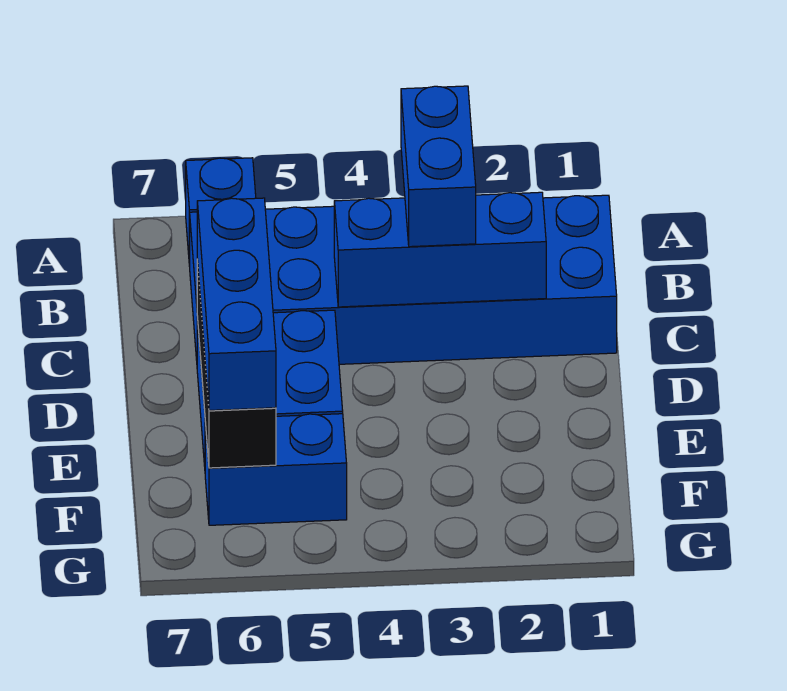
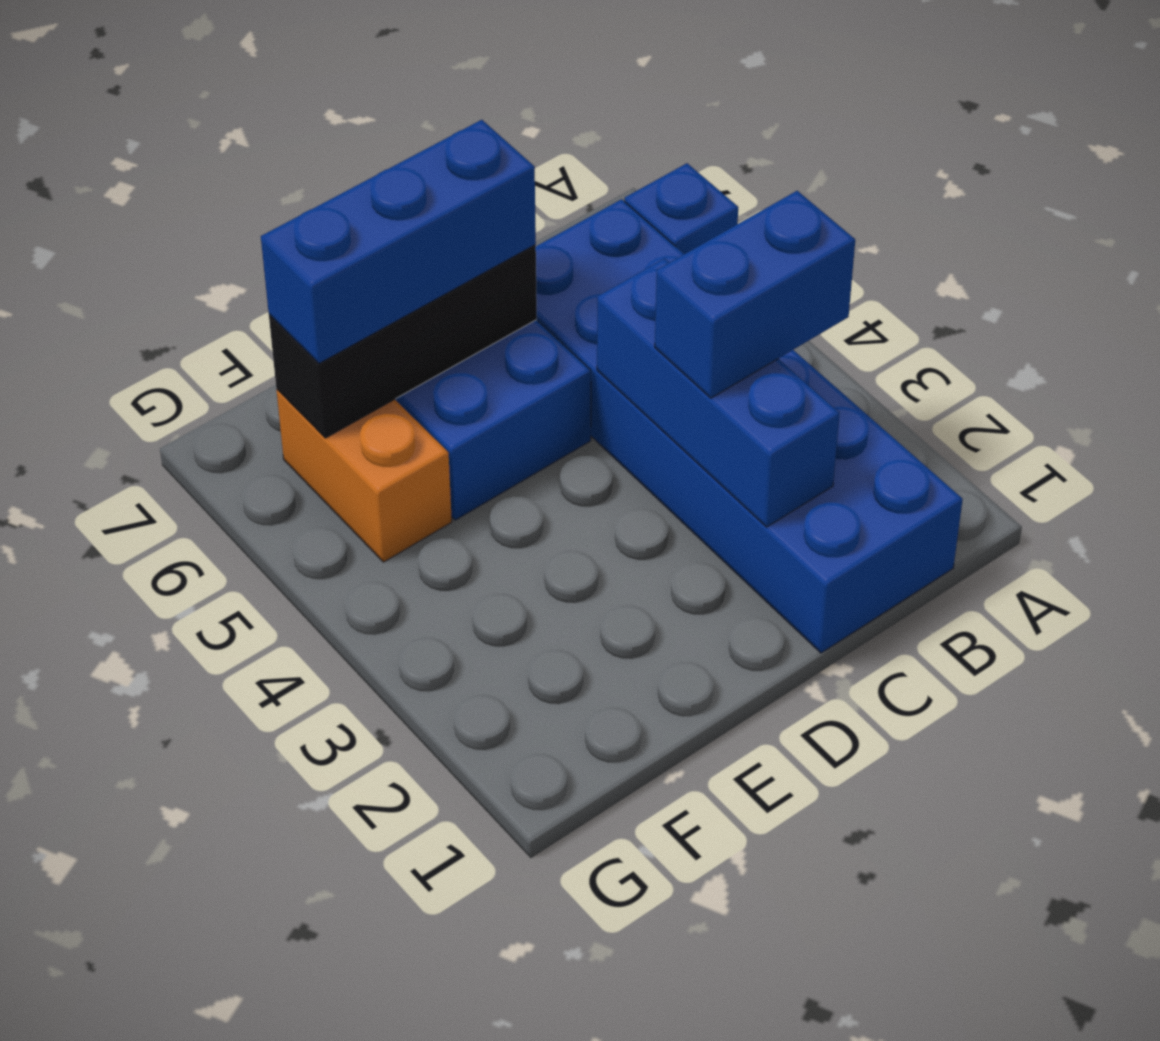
blue brick F5:F6 level 1 -> orange brick F5:F6 level 1

